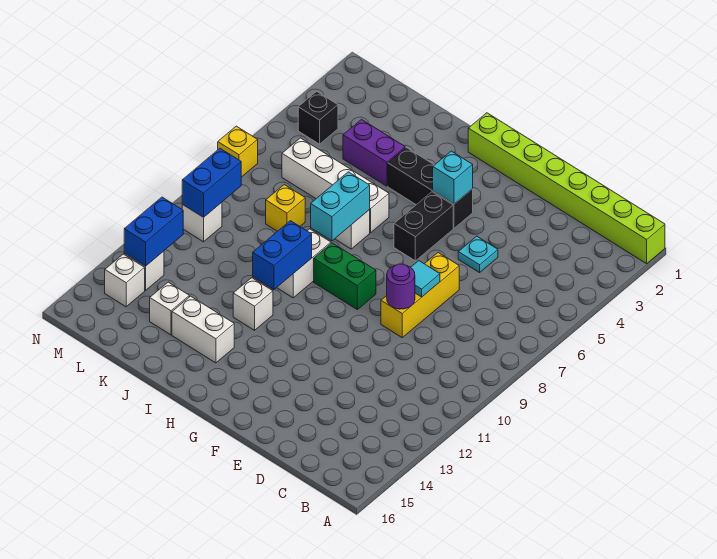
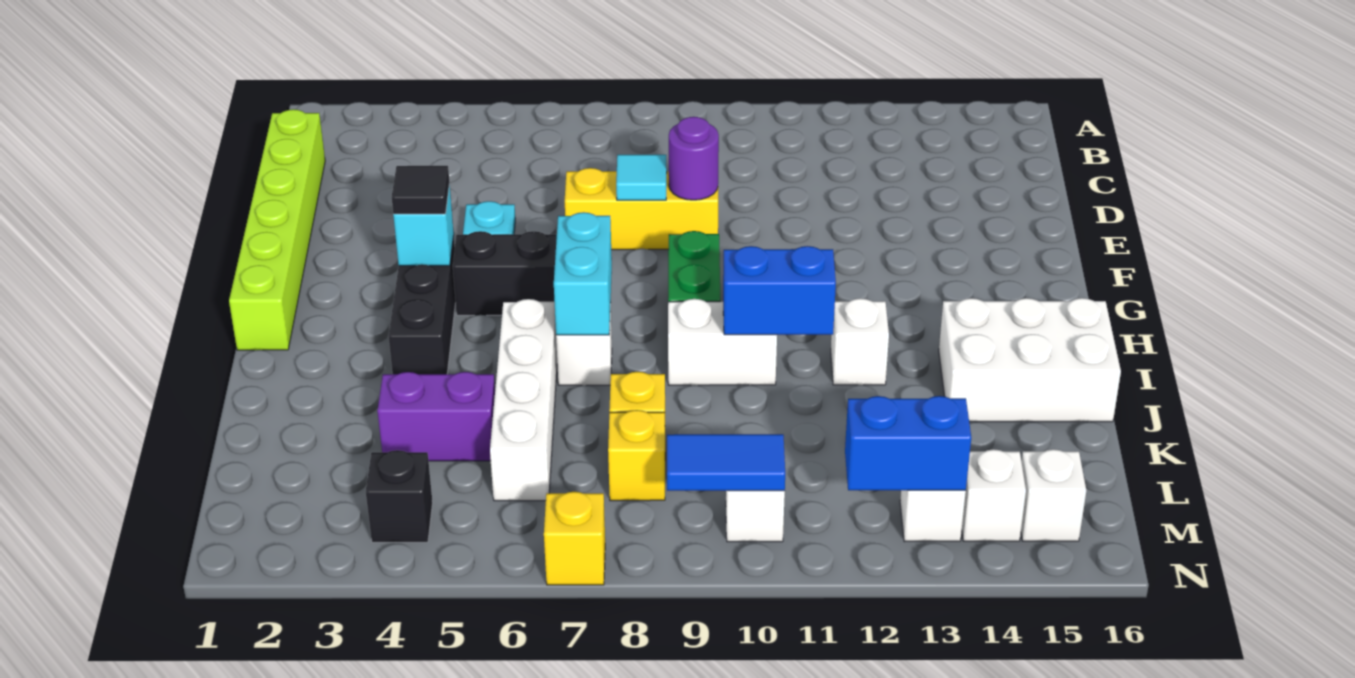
lime brick A1:H1 level 1 -> lime brick C1:H1 level 1
none -> black tile G4 level 3
cyan brick I7:I8 level 2 -> cyan brick H7:I7 level 2
white brick I14:J14 level 1 -> white brick I14:J16 level 1
purple brick J4:K4 level 1 -> purple brick K4:K5 level 1
white brick K14 level 1 -> white brick M15 level 1
none -> yellow brick L8 level 1
blue brick M9:M10 level 2 -> blue tile M9:M10 level 2

